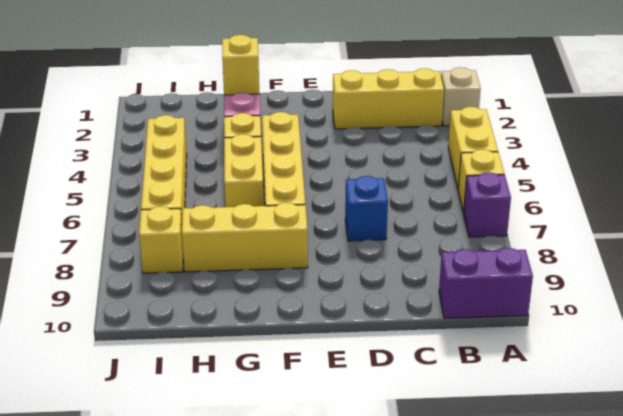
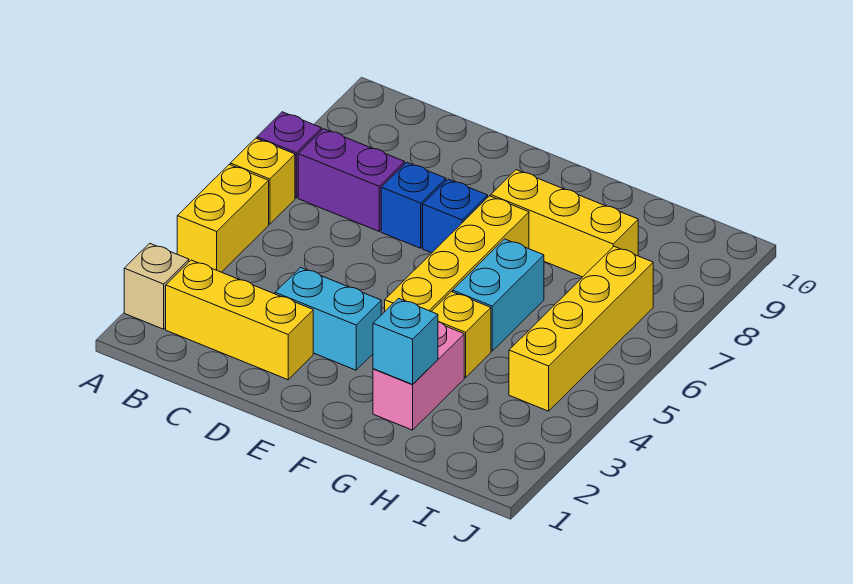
purple brick A10:B10 level 1 -> purple brick B7:C7 level 1
none -> cyan brick D3:E3 level 1
none -> blue brick E7 level 1
yellow brick G2 level 2 -> cyan brick G2 level 2
yellow brick G5:G6 level 1 -> cyan brick G5:G6 level 1
yellow brick I8 level 1 -> none

